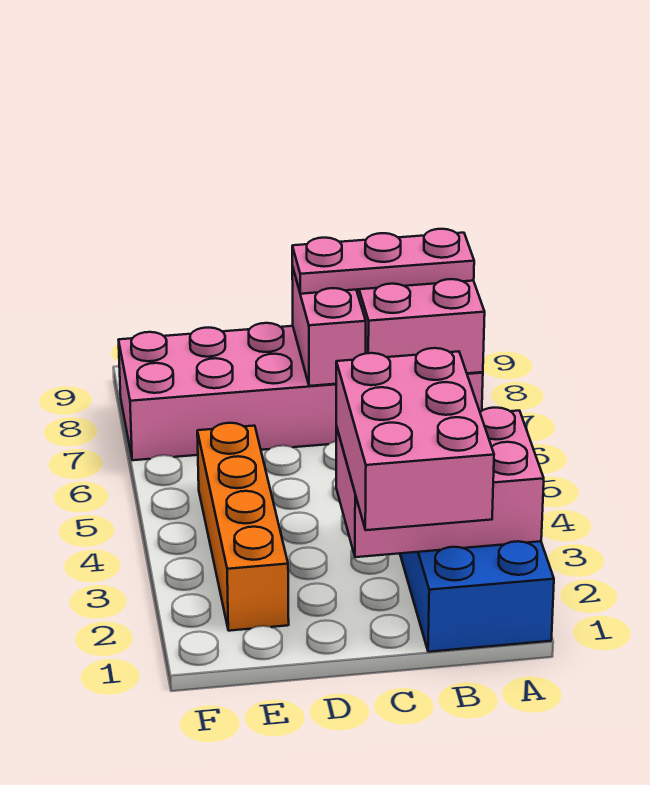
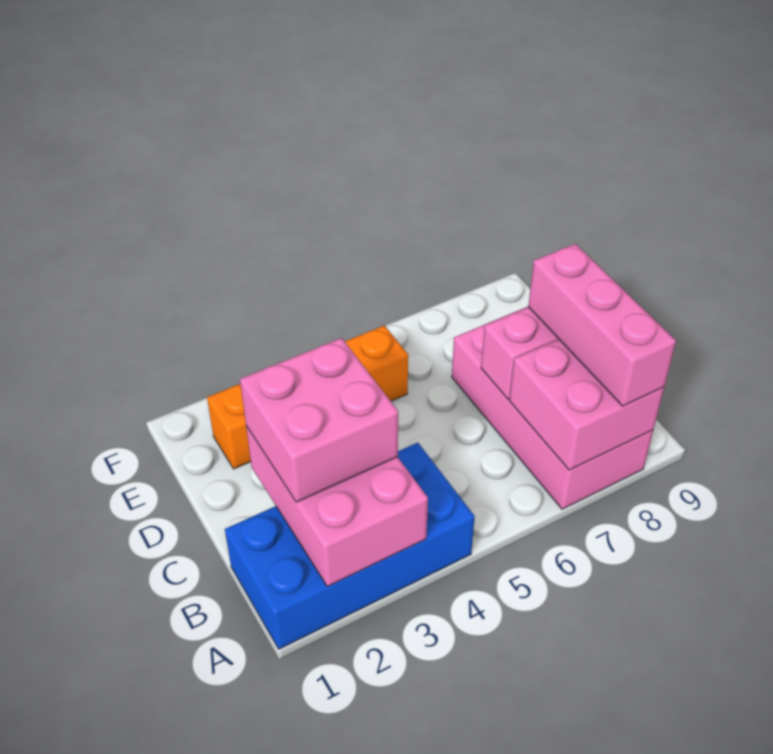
pink brick A7:F8 level 1 -> pink brick A7:D8 level 1
pink plate A8:C8 level 3 -> pink brick A8:C8 level 3
pink brick B1:C3 level 3 -> pink brick B2:C3 level 3

